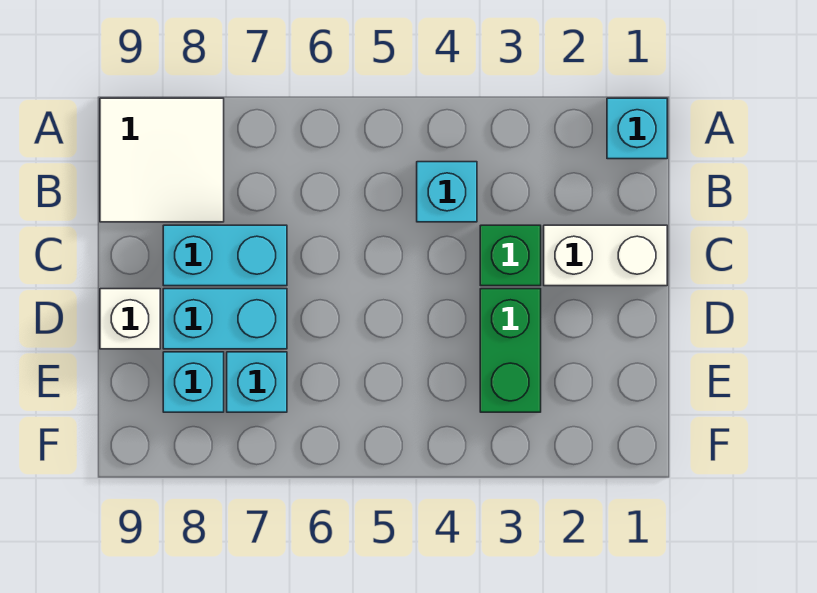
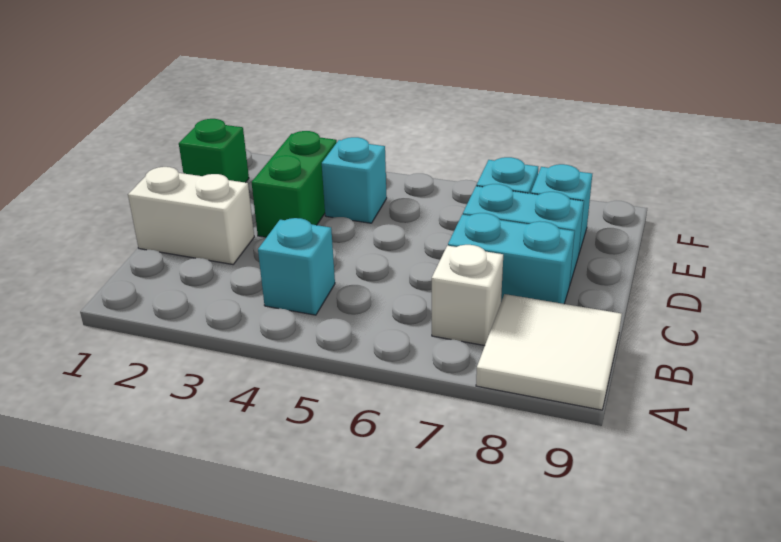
cyan brick A1 level 1 -> cyan brick E4 level 1
green brick C3 level 1 -> green brick E1 level 1
white brick D9 level 1 -> white brick B7 level 1

